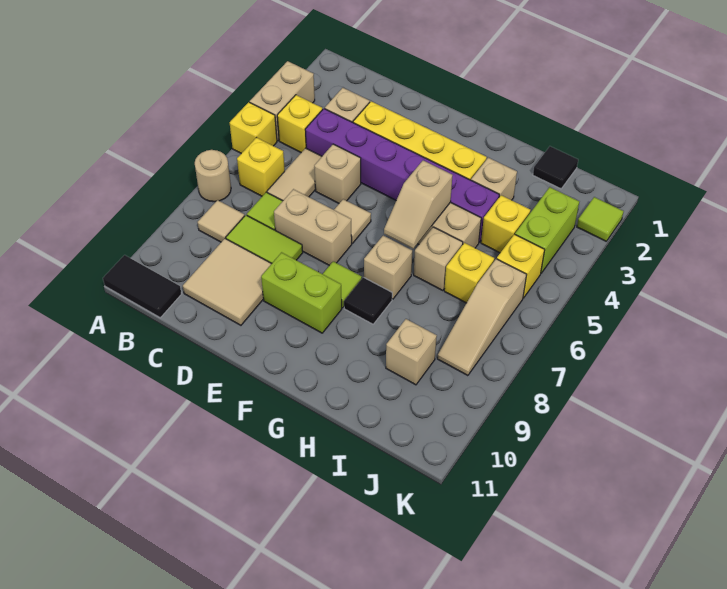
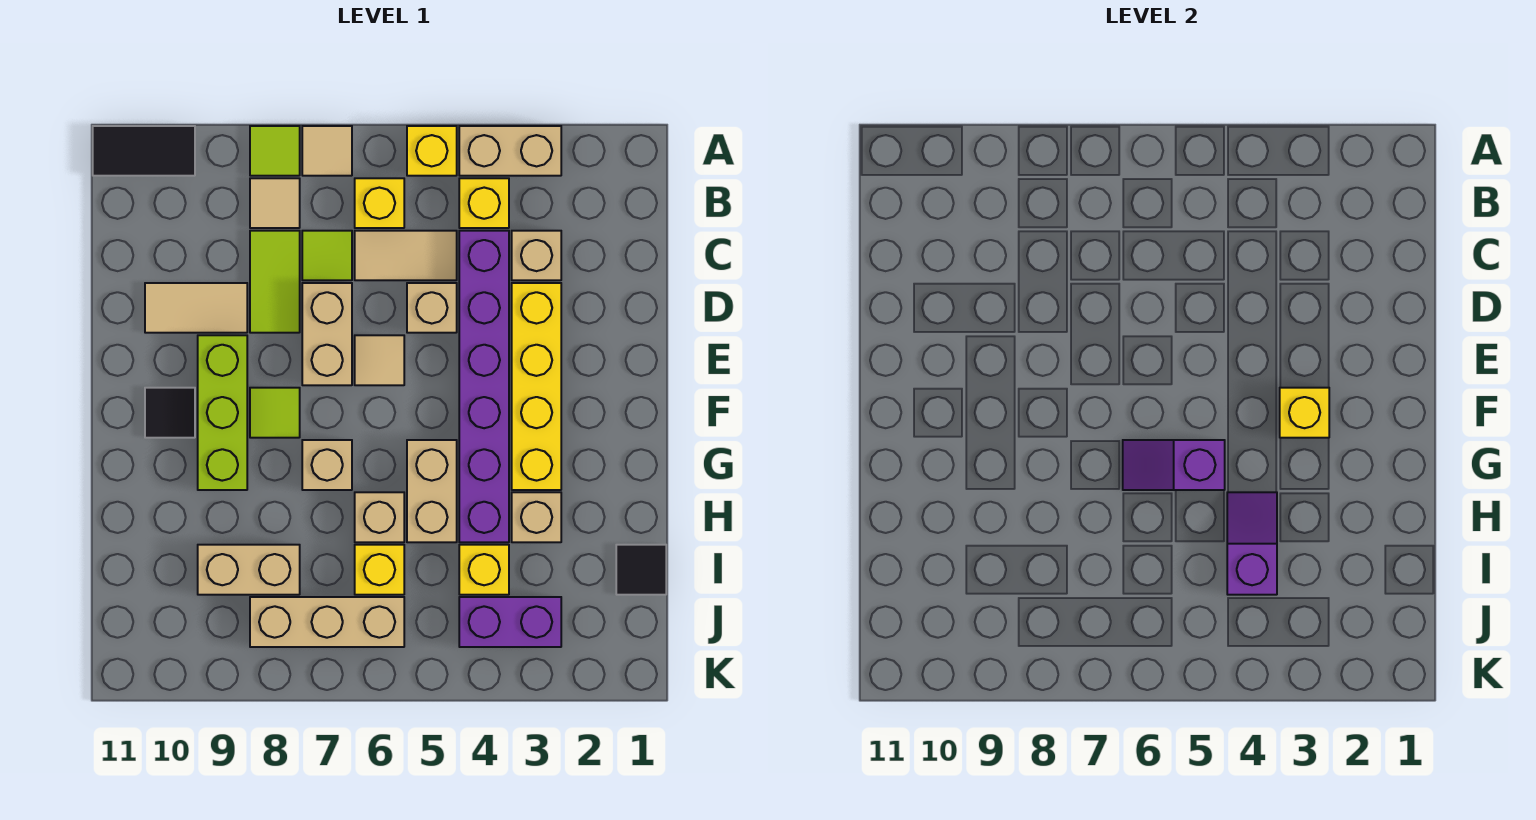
tan round brick A7 level 1 -> tan tile A7 level 1
black tile A11:B11 level 1 -> black tile A10:A11 level 1
tan tile C9:D10 level 1 -> tan tile D9:D10 level 1
lime brick E9:F9 level 1 -> lime brick E9:G9 level 1
tan slope G5:G6 level 2 top 5 -> purple slope G5:G6 level 2 top 5
black tile G8 level 1 -> black tile F10 level 1
none -> purple slope H4:I4 level 2 top I
tan brick I9 level 1 -> tan brick I8:I9 level 1
lime brick J3:J4 level 1 -> purple brick J3:J4 level 1
yellow brick J5 level 1 -> yellow brick F3 level 2
tan slope J6:J8 level 1 top 6 -> tan brick J6:J8 level 1
lime tile K2 level 1 -> lime tile A8 level 1

